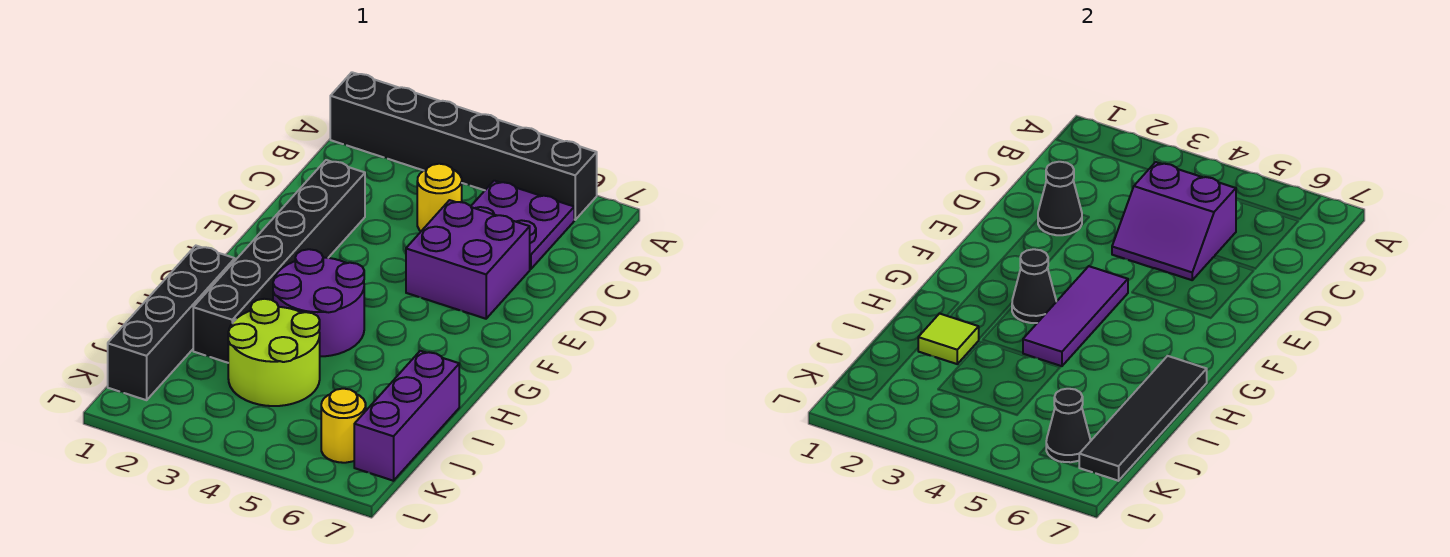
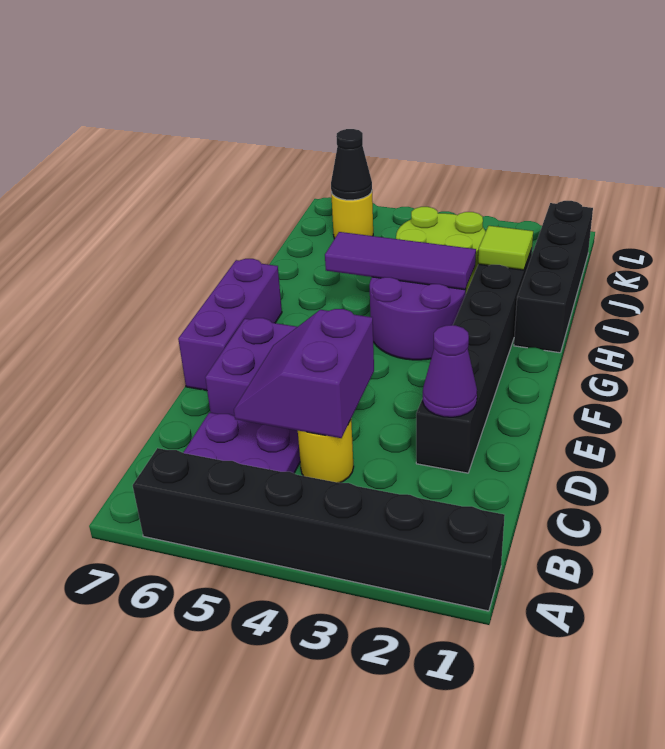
purple slope C4:D5 level 2 top C -> purple slope C4:D5 level 2 top 4
black cone D2 level 2 -> purple cone D2 level 2
purple tile F4:H4 level 2 -> purple tile H3:H5 level 2
black cone G3 level 2 -> none
black tile H7:K7 level 2 -> none
purple brick I7:K7 level 1 -> purple brick E7:G7 level 1

